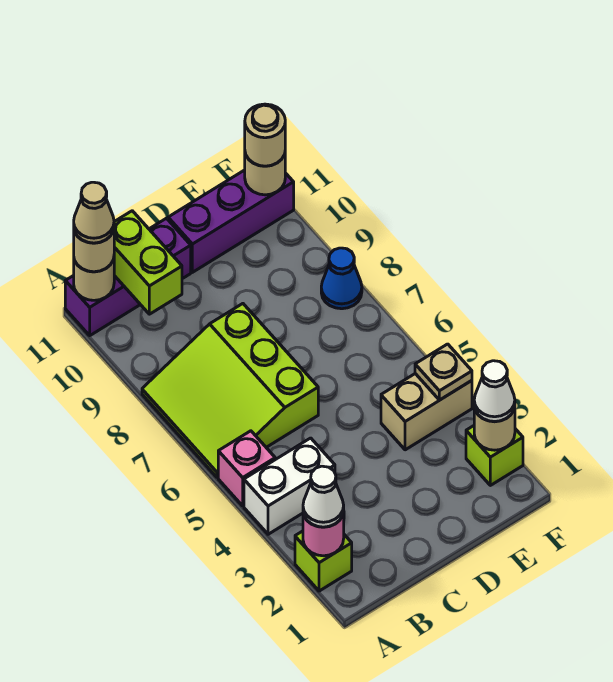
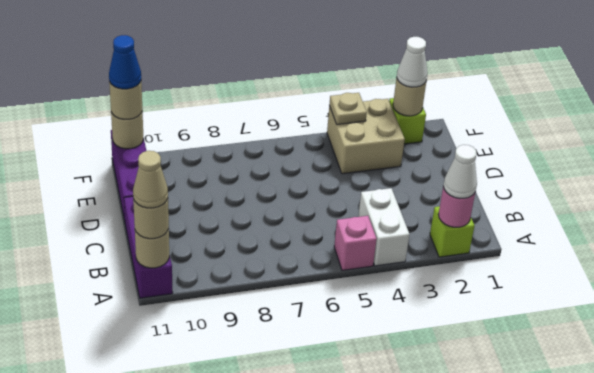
lime slope A6:C8 level 1 top C -> none
lime brick B10:B11 level 2 -> none
tan brick E4:F4 level 1 -> tan brick E3:F4 level 1
blue cone F8 level 1 -> blue cone F11 level 4

